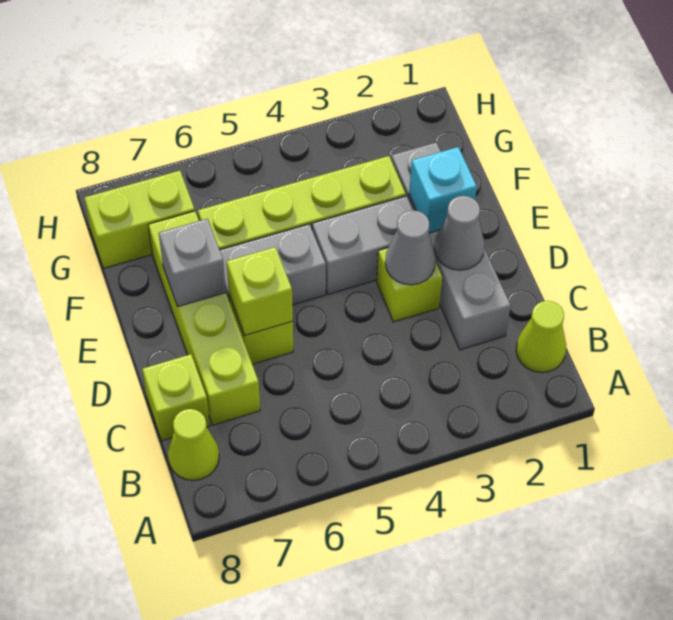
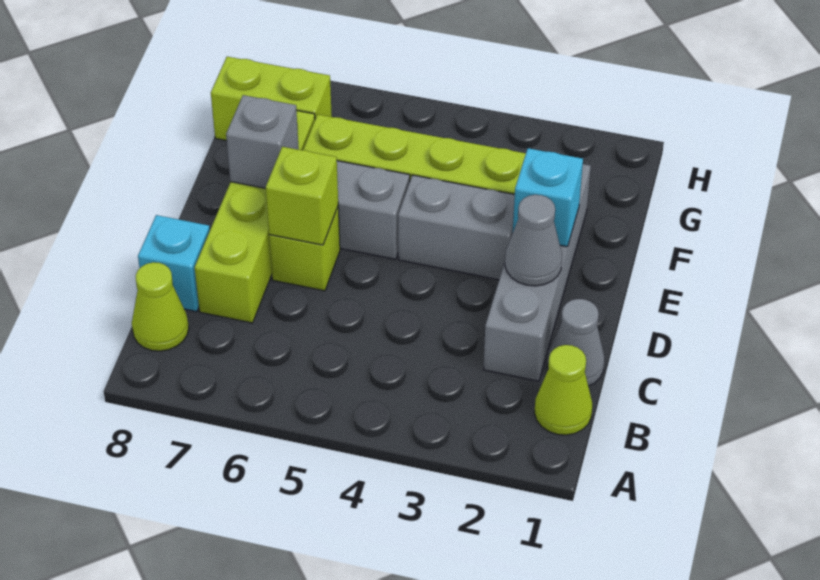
lime brick C8 level 1 -> cyan brick C8 level 1
lime brick D3 level 1 -> none
grey cone D3 level 2 -> grey cone C1 level 1

